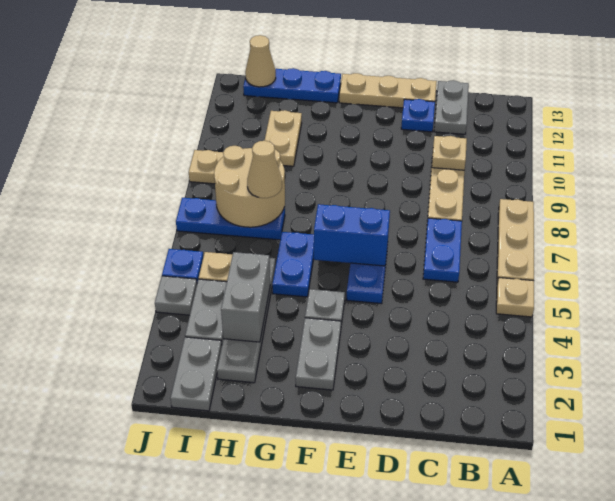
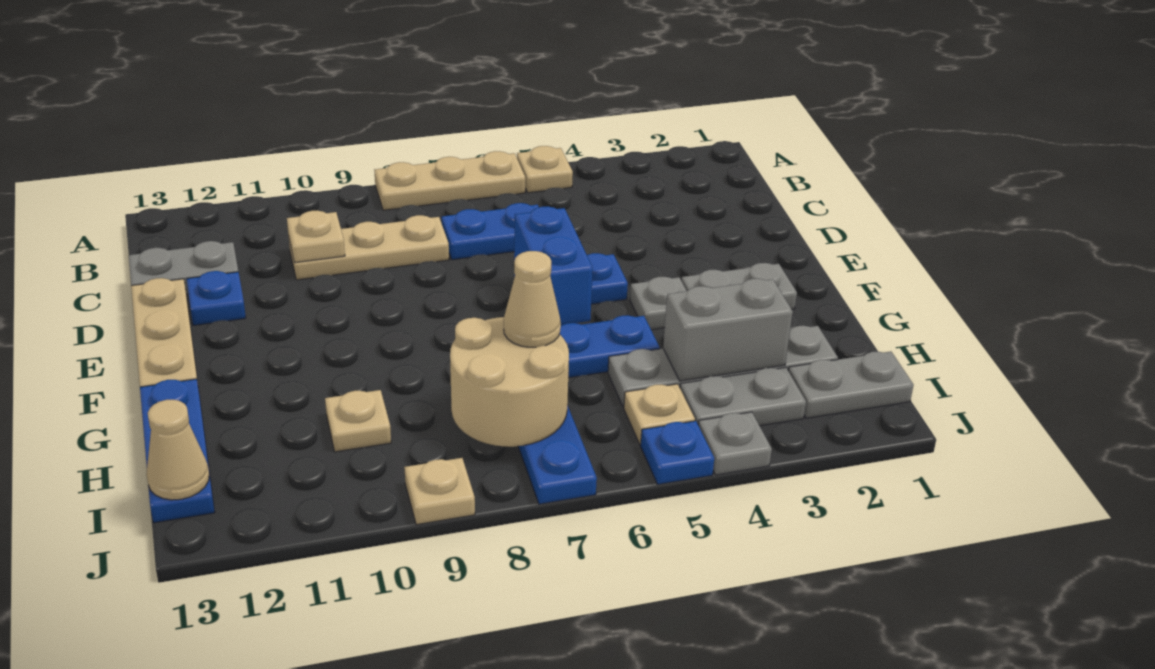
tan plate H10:H11 level 1 -> tan plate H10 level 1

